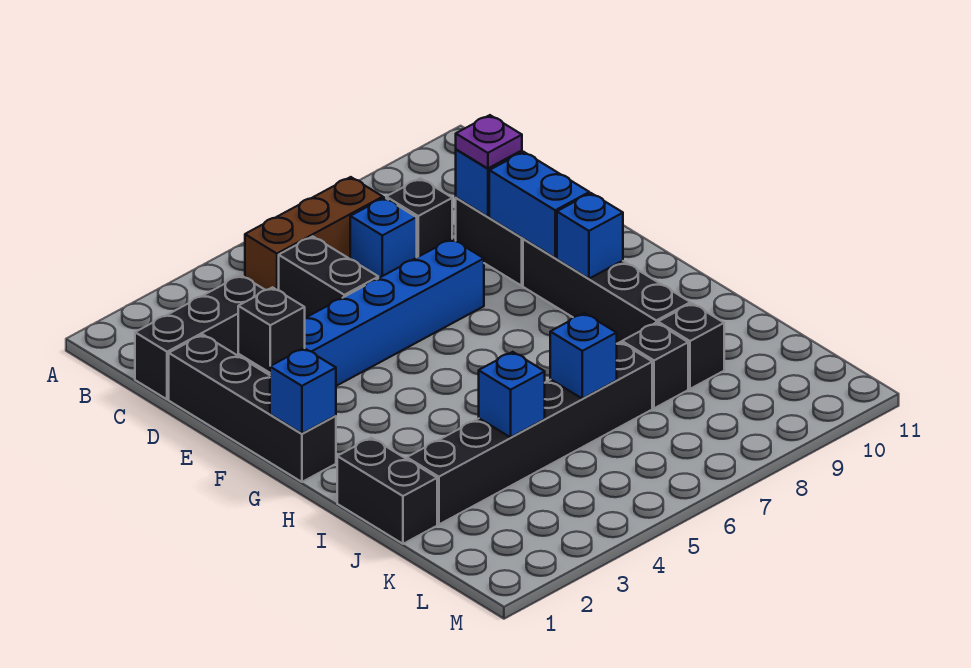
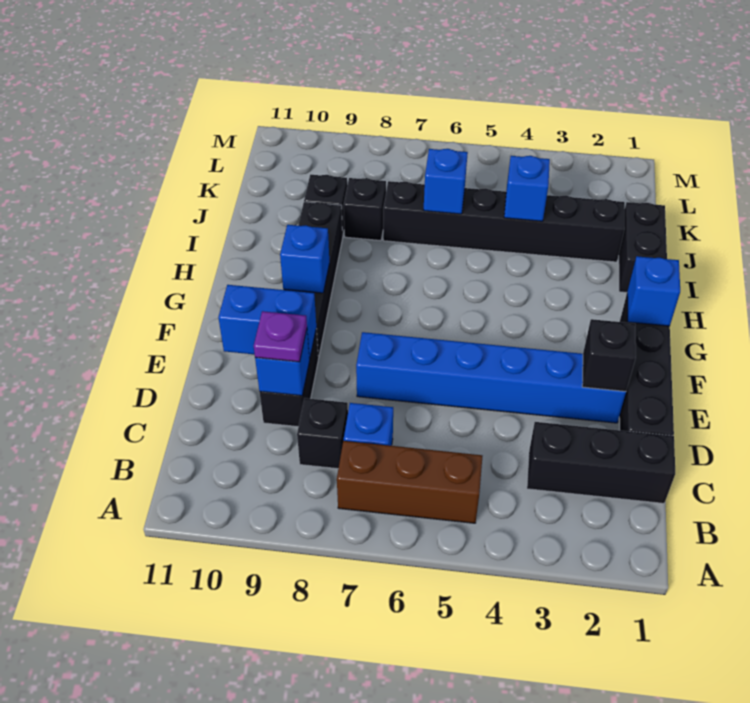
black brick C5:D5 level 1 -> none
blue brick E9:F9 level 2 -> blue brick E9:E10 level 2

